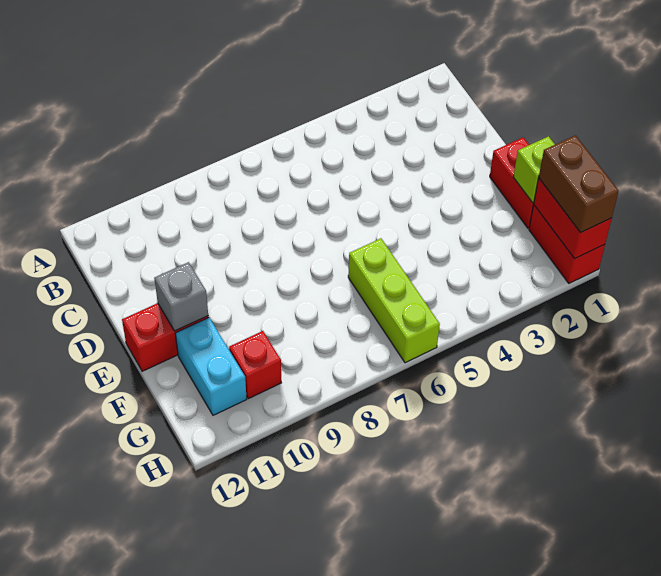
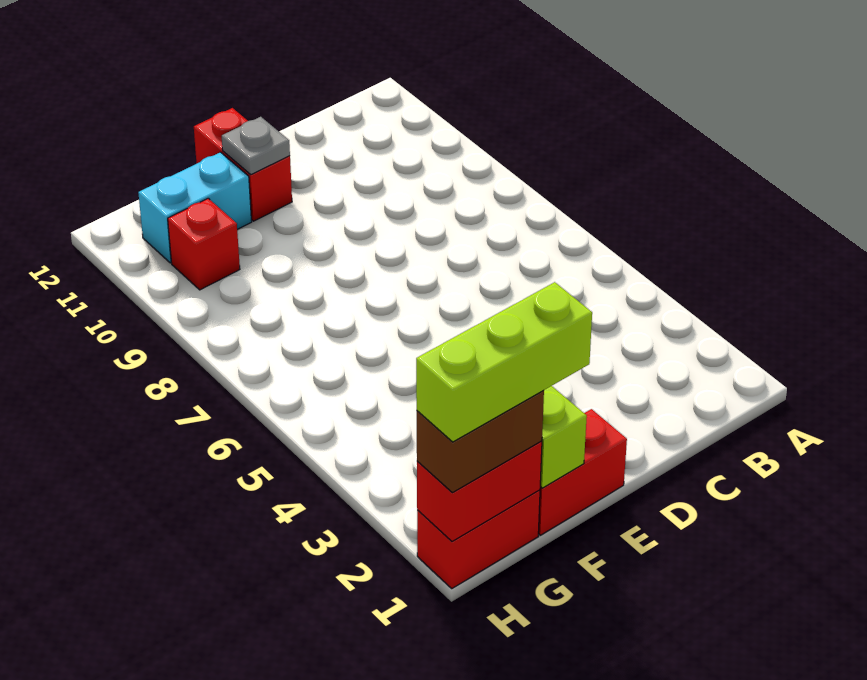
grey brick E11 level 2 -> grey plate E11 level 2
lime brick F6:H6 level 1 -> lime brick F1:H1 level 4

